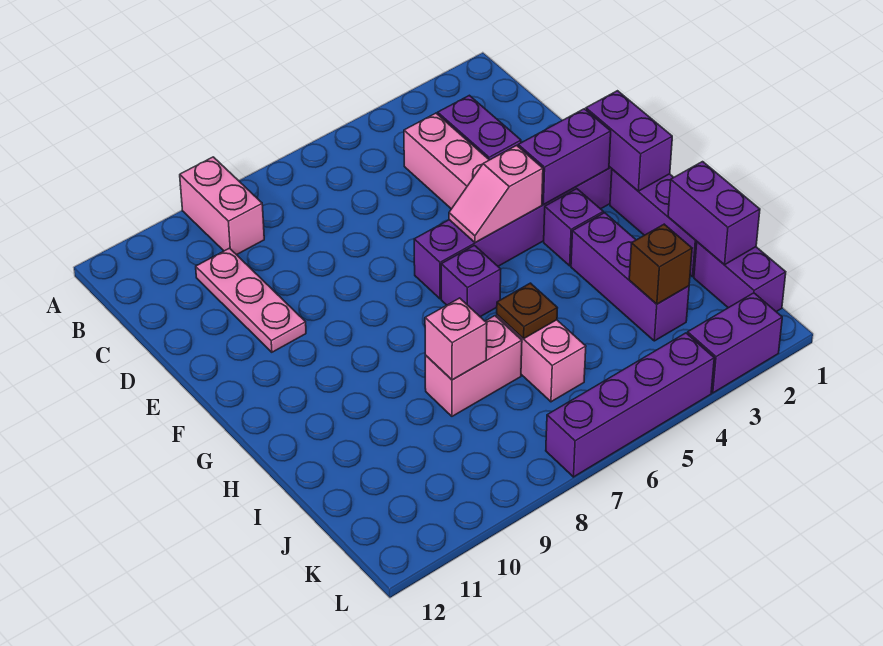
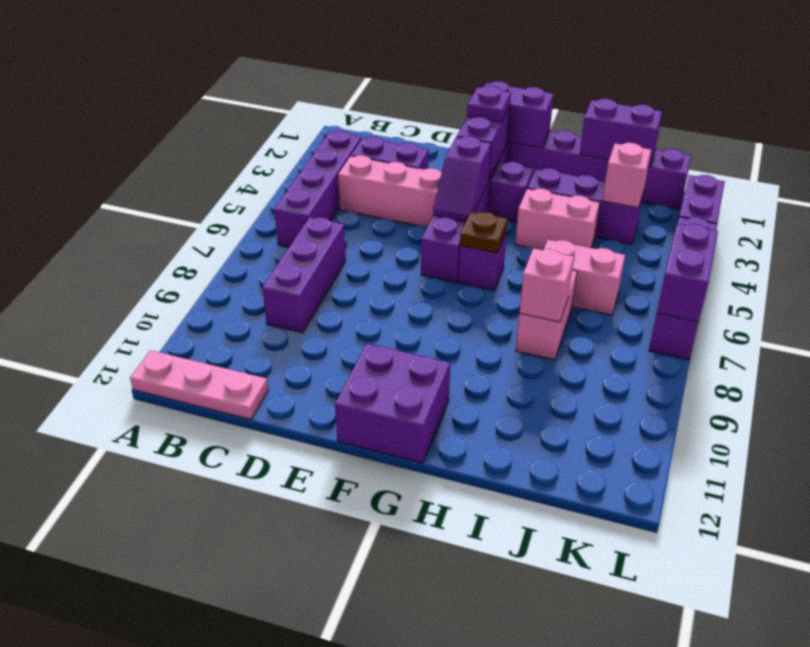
pink brick A9:B9 level 1 -> pink brick H4:I4 level 1
none -> purple brick B3:B6 level 1
none -> purple brick C7:C9 level 1
pink plate C10:E10 level 1 -> pink plate A12:C12 level 1
none -> purple plate F2 level 3
pink slope F4:F5 level 2 top 4 -> purple slope F4:F5 level 2 top 4
none -> purple brick F11:G12 level 1
brown plate I6 level 2 -> brown plate G6 level 2
brown brick J3 level 2 -> pink brick J3 level 2
none -> purple brick L6:L7 level 2

